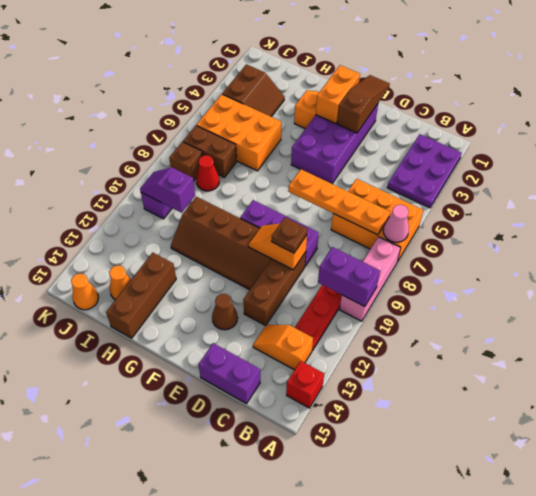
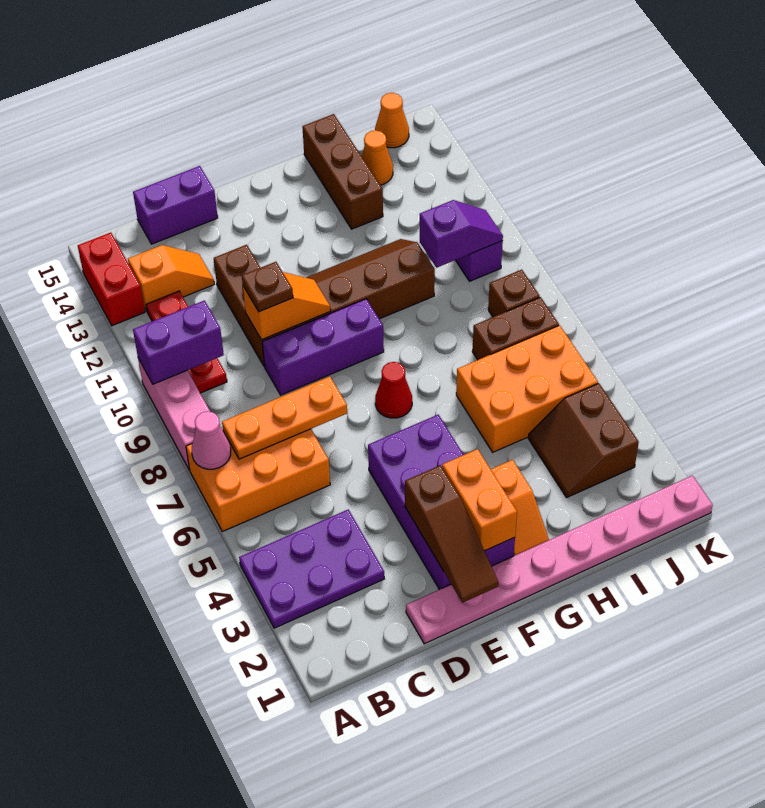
purple plate A2:B4 level 1 -> purple plate A3:C4 level 1
red brick A14 level 1 -> red brick A13:A14 level 1
orange plate B7:E7 level 2 -> orange plate B7:D7 level 2
none -> pink plate D1:K1 level 1
brown cone E13 level 1 -> none
red cone I8 level 1 -> red cone F7 level 1

